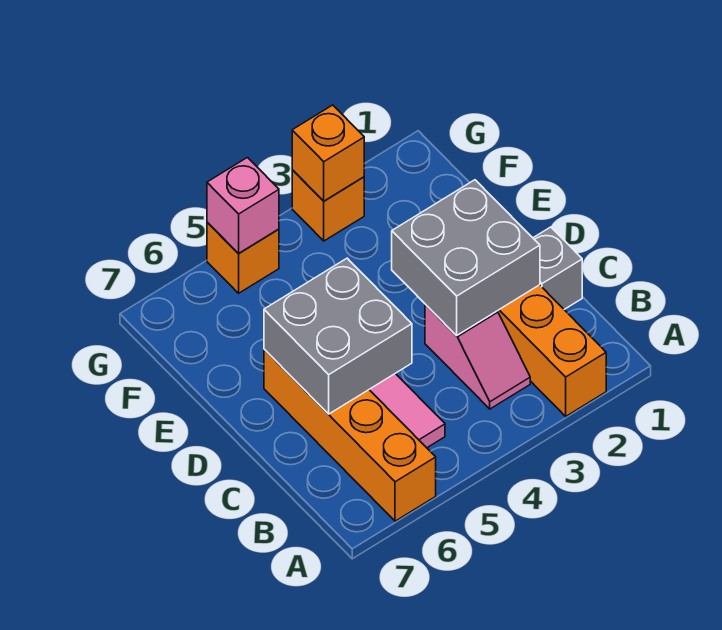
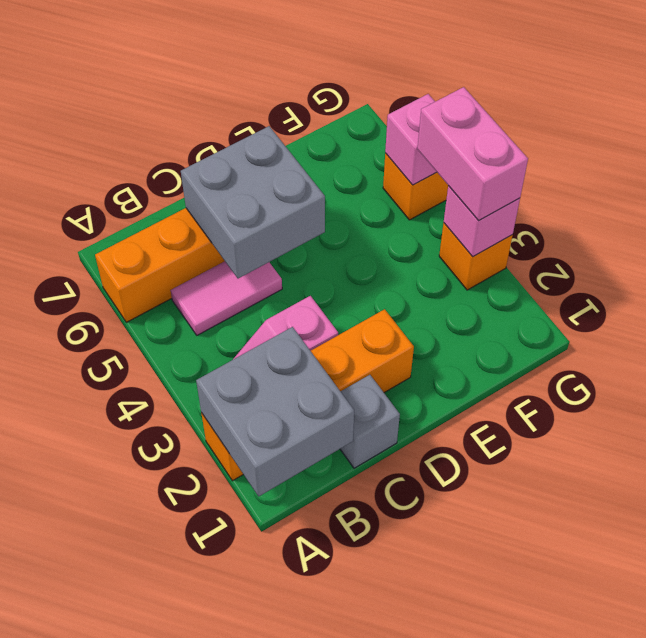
grey brick C2:D3 level 2 -> grey brick A1:B2 level 2
orange brick G3 level 2 -> pink brick G3 level 2
none -> pink brick G3:G4 level 3

